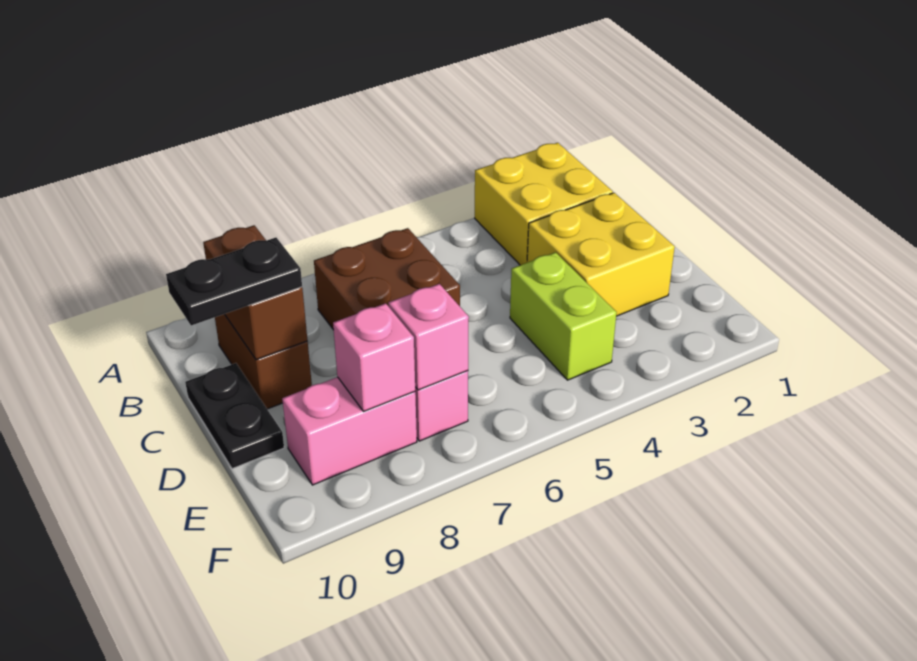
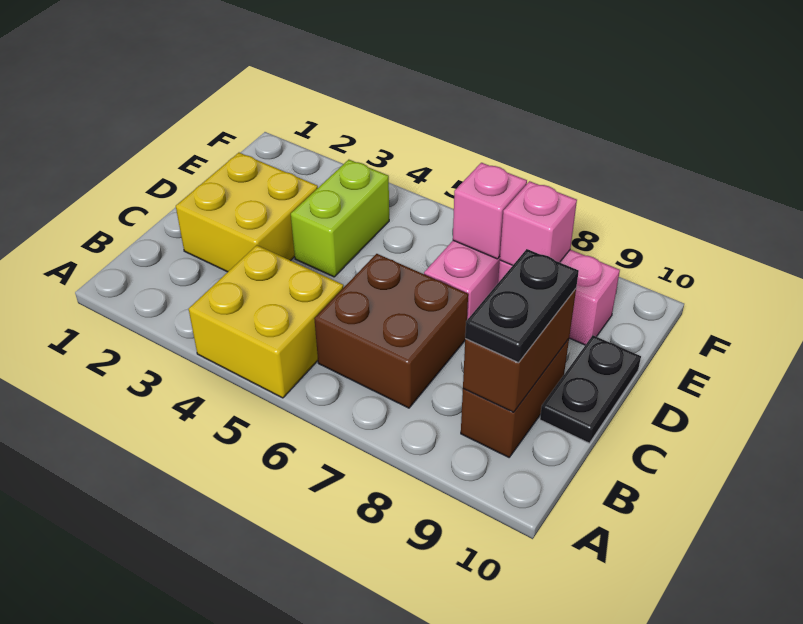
yellow brick A2:B3 level 1 -> yellow brick A4:B5 level 1
black plate C9:C10 level 3 -> black plate B9:C9 level 3

